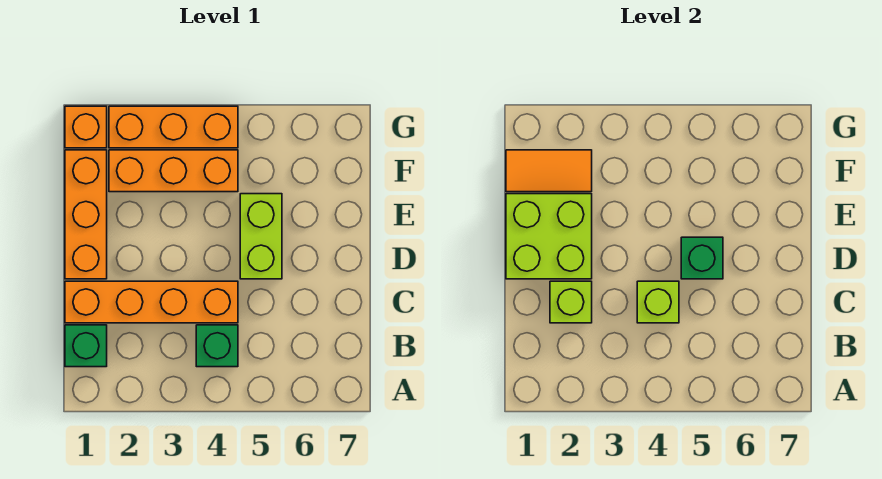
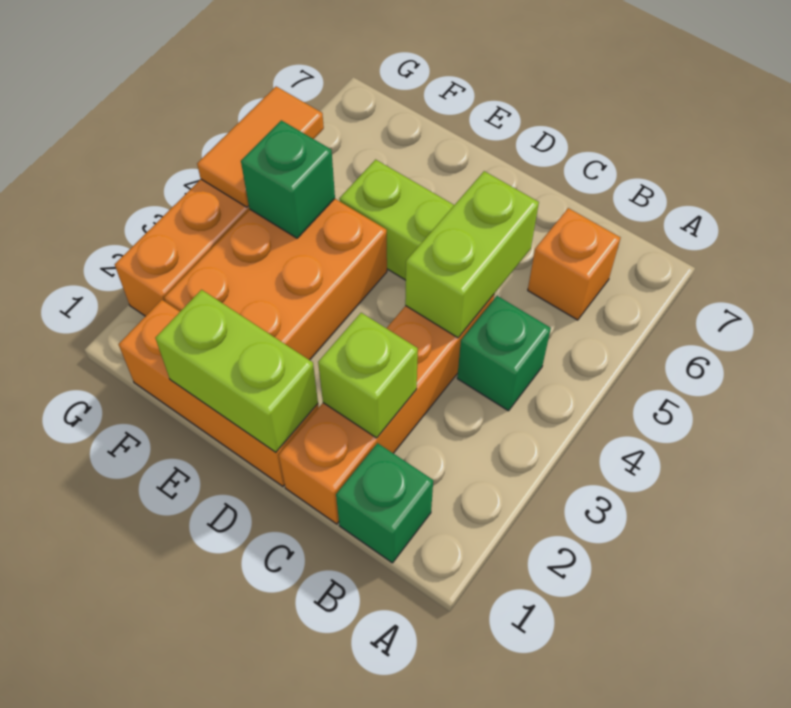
lime brick C4 level 2 -> lime brick C4:C5 level 2
lime brick D1:E2 level 2 -> lime brick D1:E1 level 2
green brick D5 level 2 -> green brick F4 level 2
orange tile F1:F2 level 2 -> orange tile G4:G5 level 2
orange brick F2:F4 level 1 -> orange brick E2:F4 level 1
orange brick G1 level 1 -> orange brick B6 level 1

